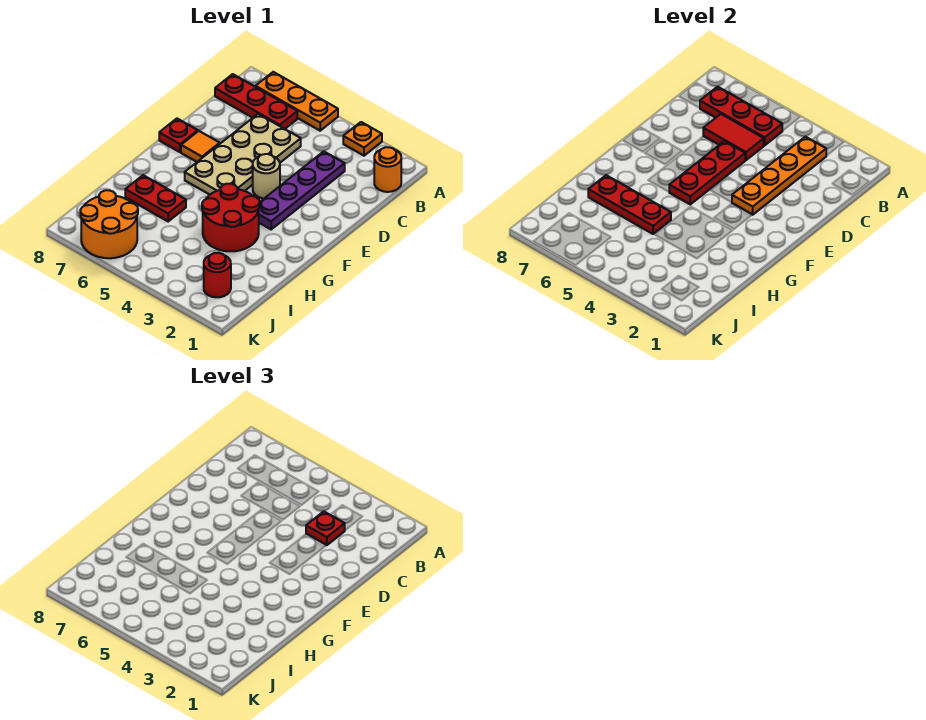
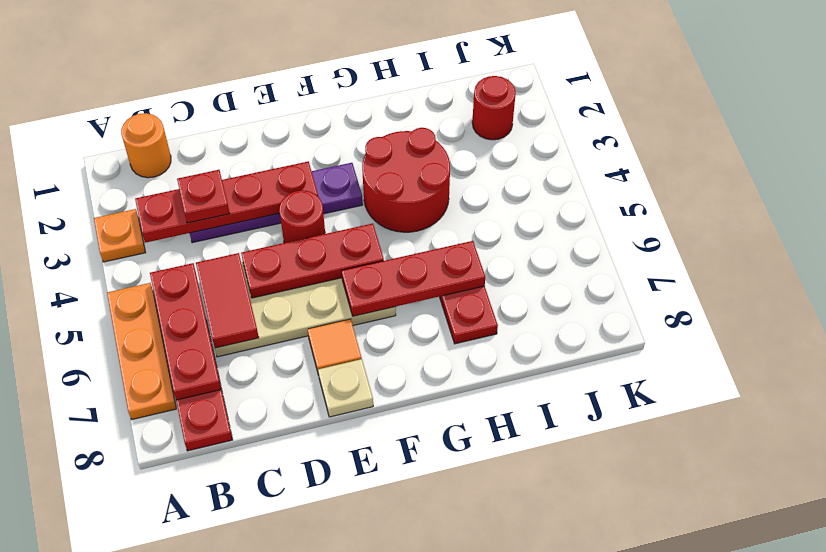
orange plate B3:E3 level 2 -> red plate B3:E3 level 2
tan round brick E4 level 1 -> red round brick E4 level 1
red plate E8 level 1 -> tan plate E8 level 1
red plate H5:H7 level 2 -> red plate F6:H6 level 2
orange round brick J6:K7 level 1 -> none

